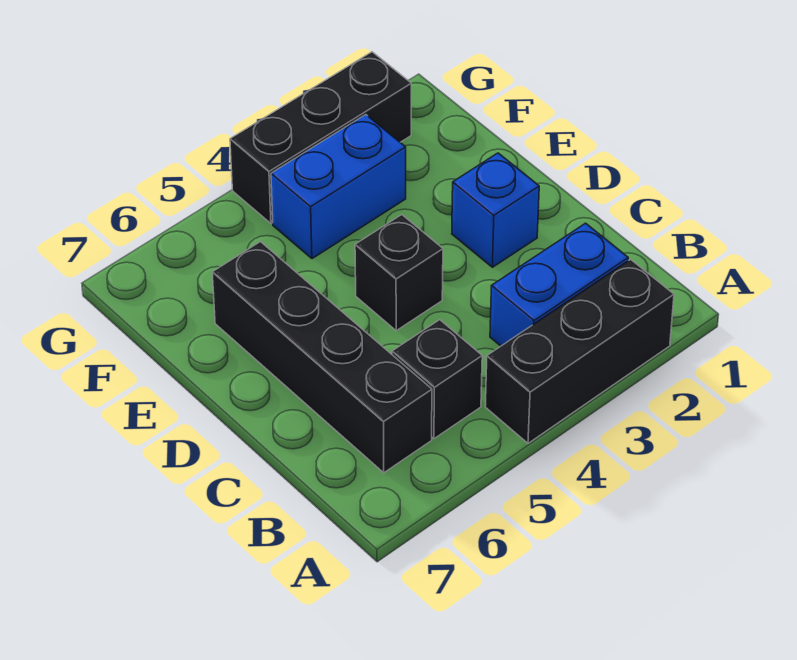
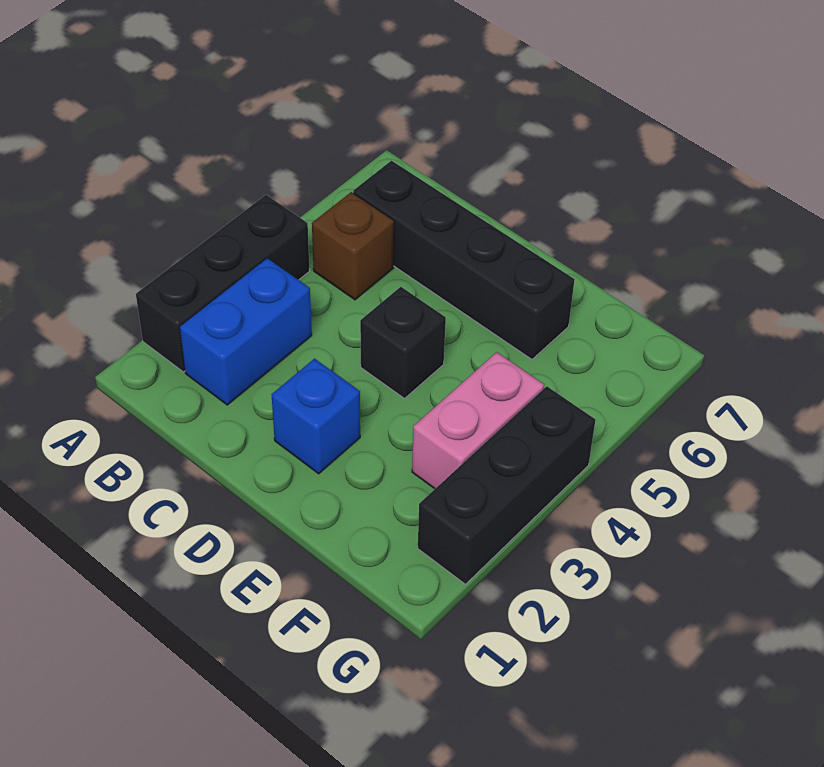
black brick B5 level 1 -> brown brick B5 level 1
blue brick F3:F4 level 1 -> pink brick F3:F4 level 1

